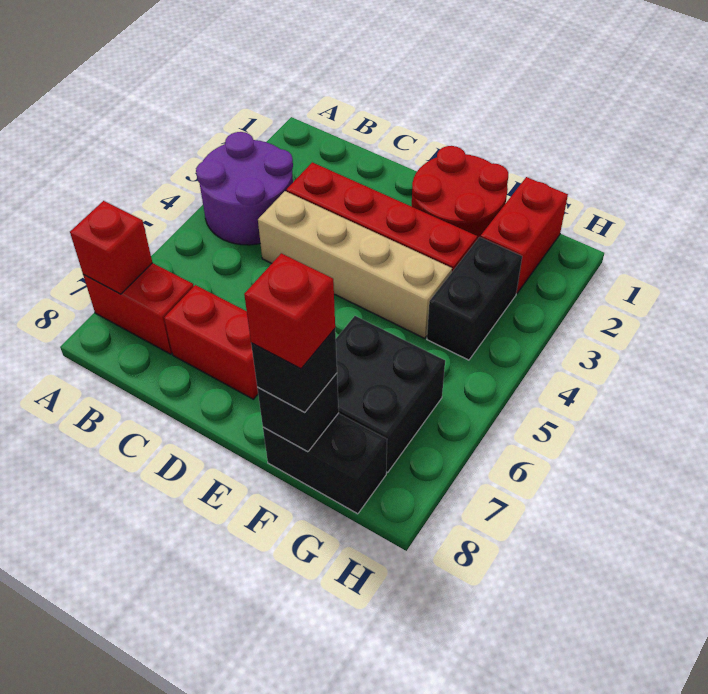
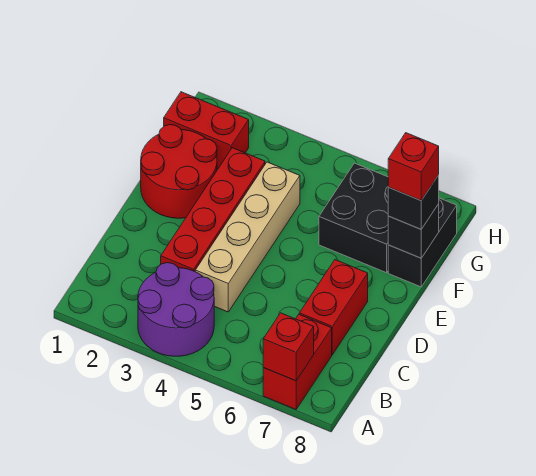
black brick G3:G4 level 1 -> none

